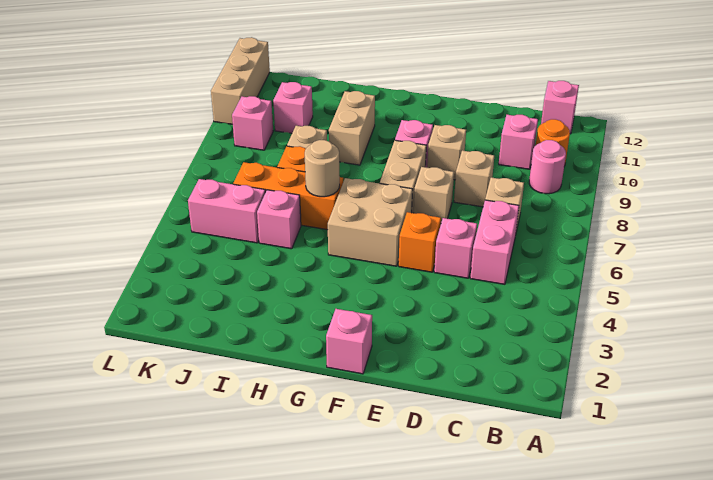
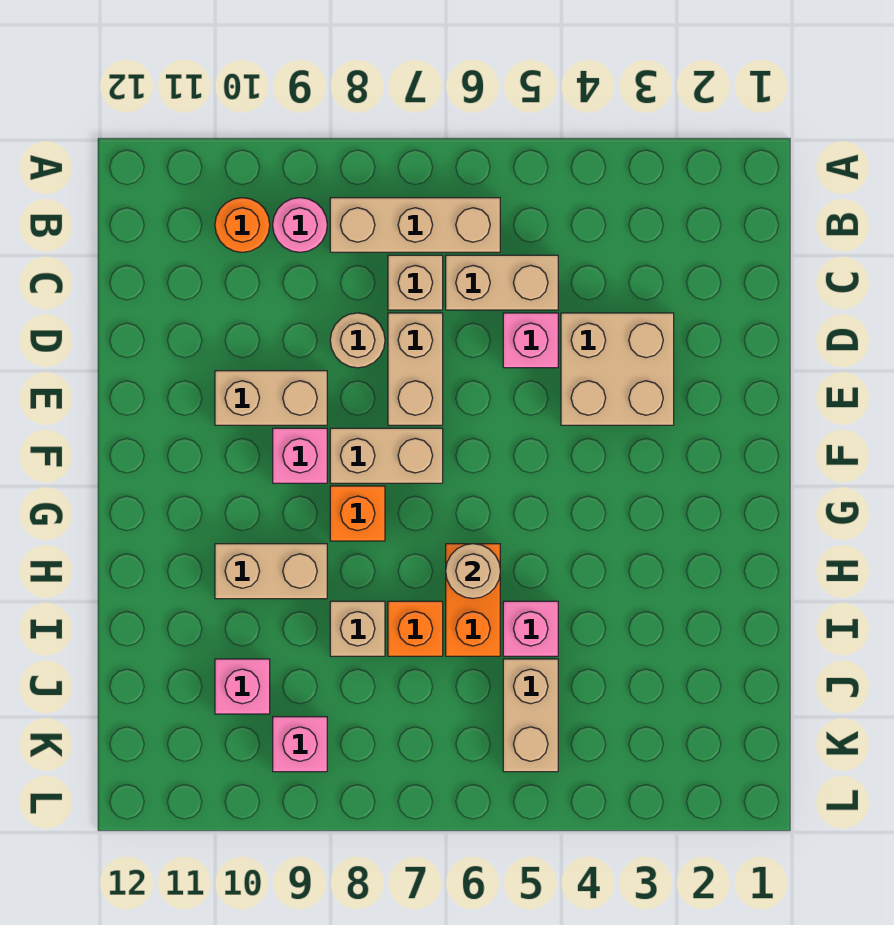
pink brick B12 level 1 -> none
pink brick C5:C6 level 1 -> tan brick C5:C6 level 1
pink brick C10 level 1 -> none
tan brick D8 level 1 -> tan round brick D8 level 1
orange brick E5 level 1 -> orange brick G8 level 1
tan brick E7 level 1 -> tan brick D7:E7 level 1
tan brick E9 level 1 -> tan brick E9:E10 level 1
pink brick F1 level 1 -> none
tan brick F5:G6 level 1 -> tan brick D3:E4 level 1
orange brick H6:J6 level 1 -> orange brick H6:I6 level 1
pink brick J5:K5 level 1 -> tan brick J5:K5 level 1
tan brick L10:L12 level 1 -> tan brick B6:B8 level 1

